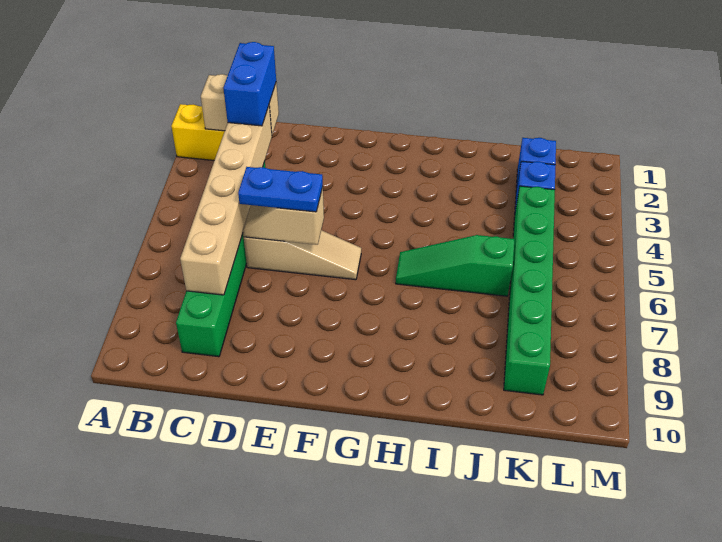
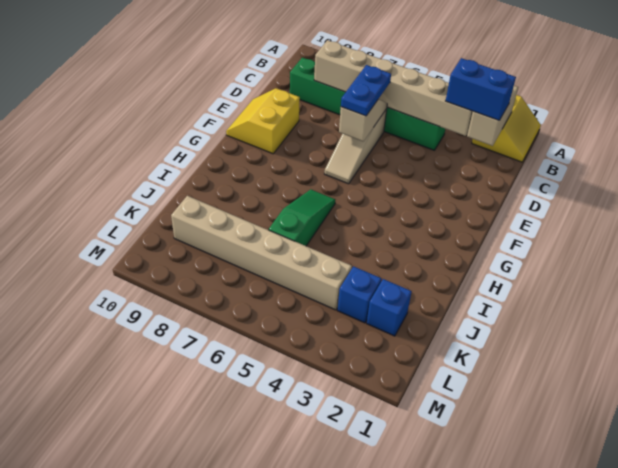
none -> yellow slope E9:F10 level 1 top 9
green brick K4:K9 level 1 -> tan brick K4:K9 level 1

